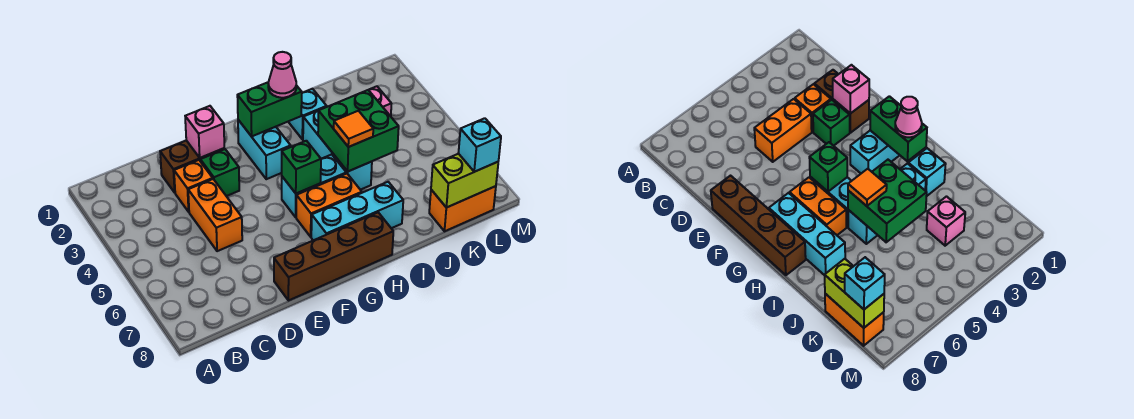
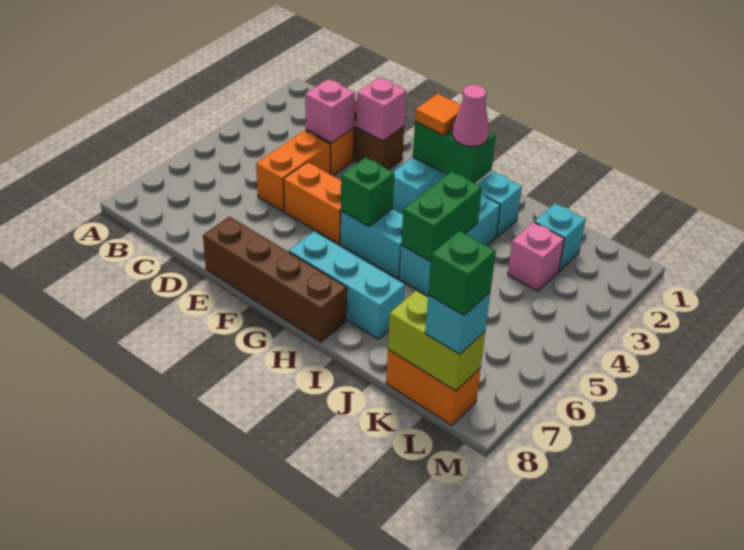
none -> pink brick D3 level 2
green brick E3 level 1 -> green brick L8 level 4
orange brick G6:H6 level 1 -> orange brick E5:F5 level 1
green brick I4:J5 level 2 -> green brick I4:I5 level 2
orange tile I5 level 3 -> orange tile G2 level 3
none -> cyan brick K2 level 1

